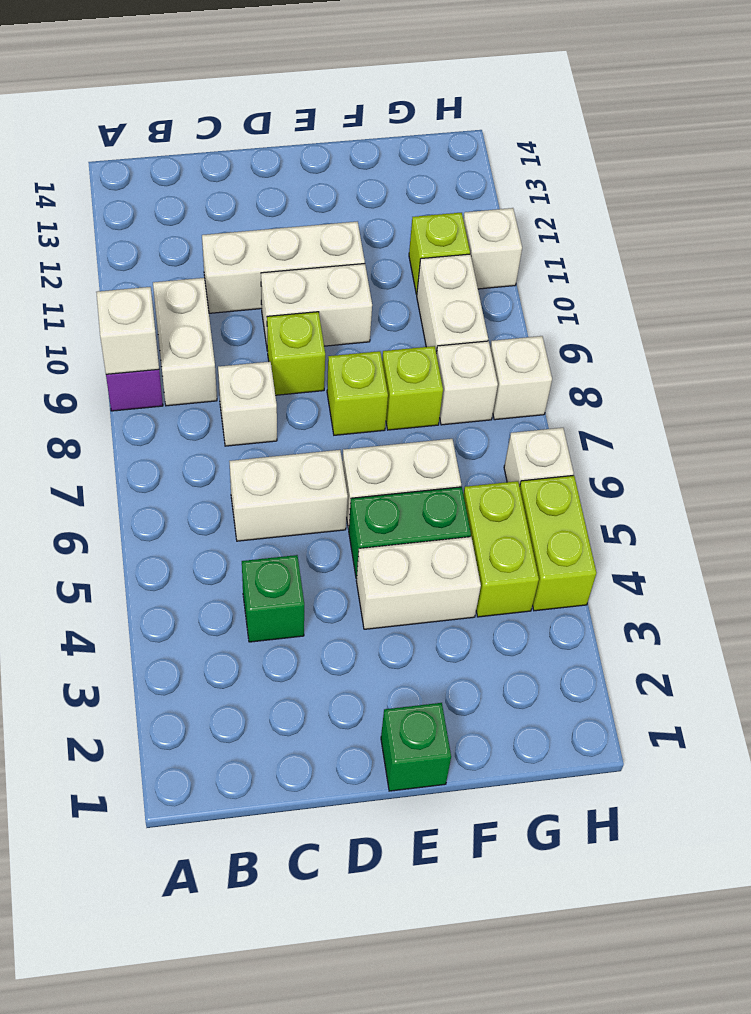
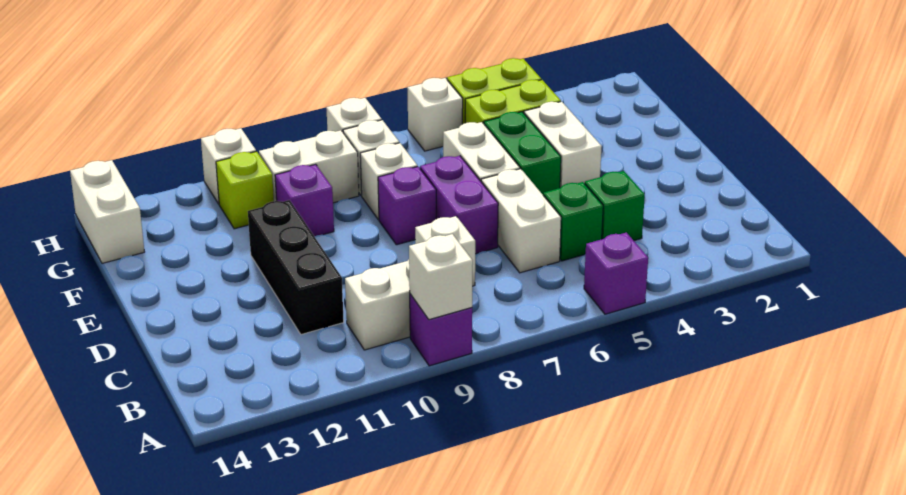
none -> purple brick A5 level 1
white brick C11:E11 level 1 -> black brick C11:E11 level 1
none -> purple brick D7:E7 level 1
lime brick D9 level 1 -> none
white brick D10:E10 level 1 -> white brick G14:H14 level 1
green brick E1 level 1 -> green brick C5 level 1
lime brick E8 level 1 -> purple brick E8 level 1
lime brick F8 level 1 -> white brick F8 level 1
none -> purple brick F10 level 1

